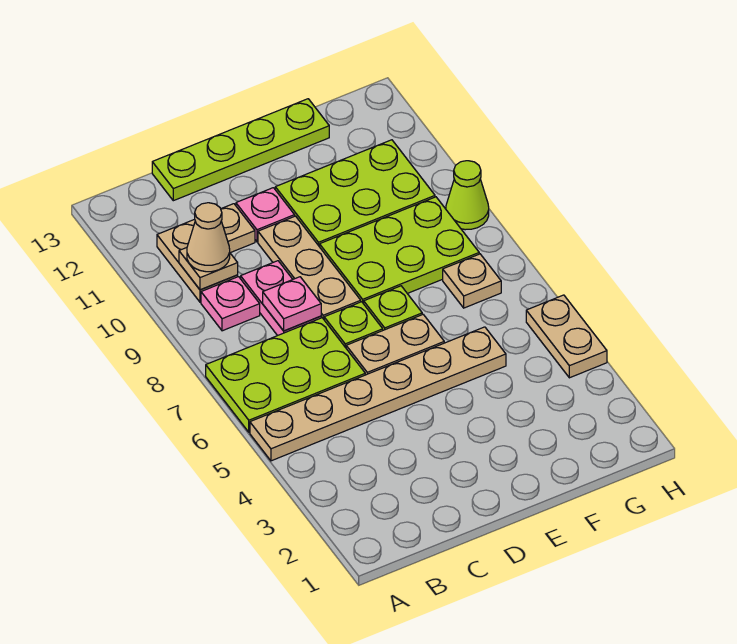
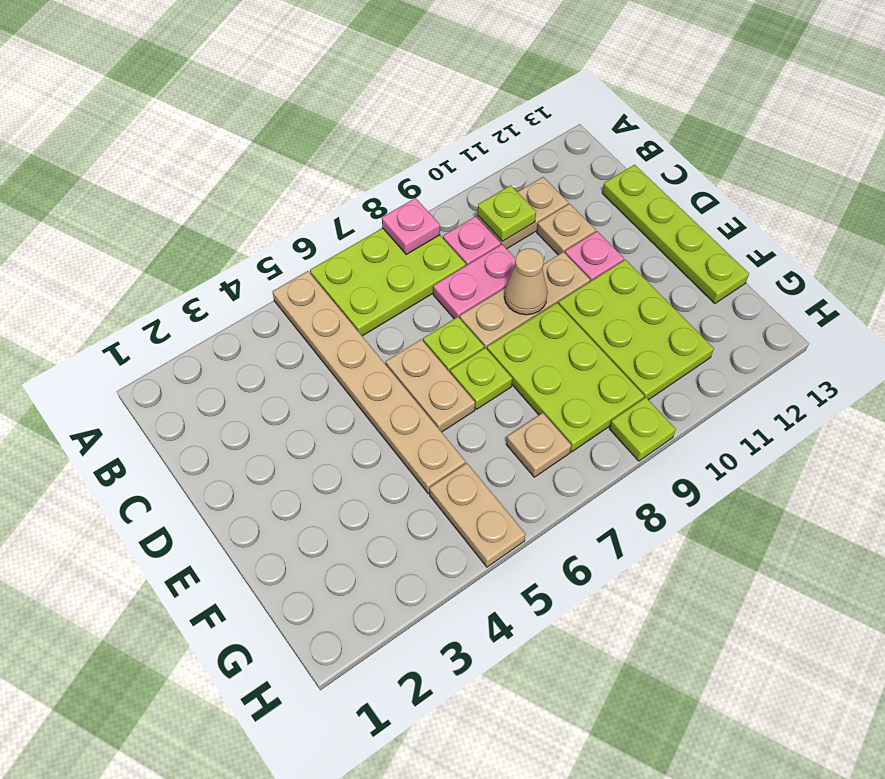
lime plate A6:C7 level 1 -> lime plate A6:B8 level 1
tan plate B10 level 2 -> lime plate B10 level 2
tan cone B10 level 3 -> tan cone D9 level 2
pink plate C8 level 2 -> pink plate A8 level 2
tan plate H4:H5 level 1 -> tan plate G5:H5 level 1
lime cone H9 level 1 -> lime plate H9 level 1

